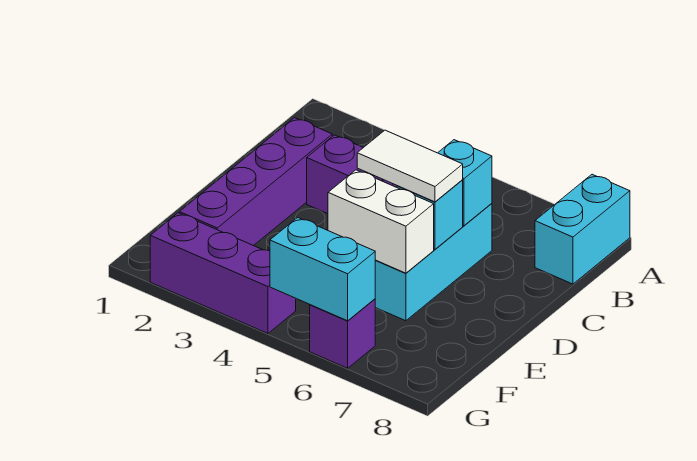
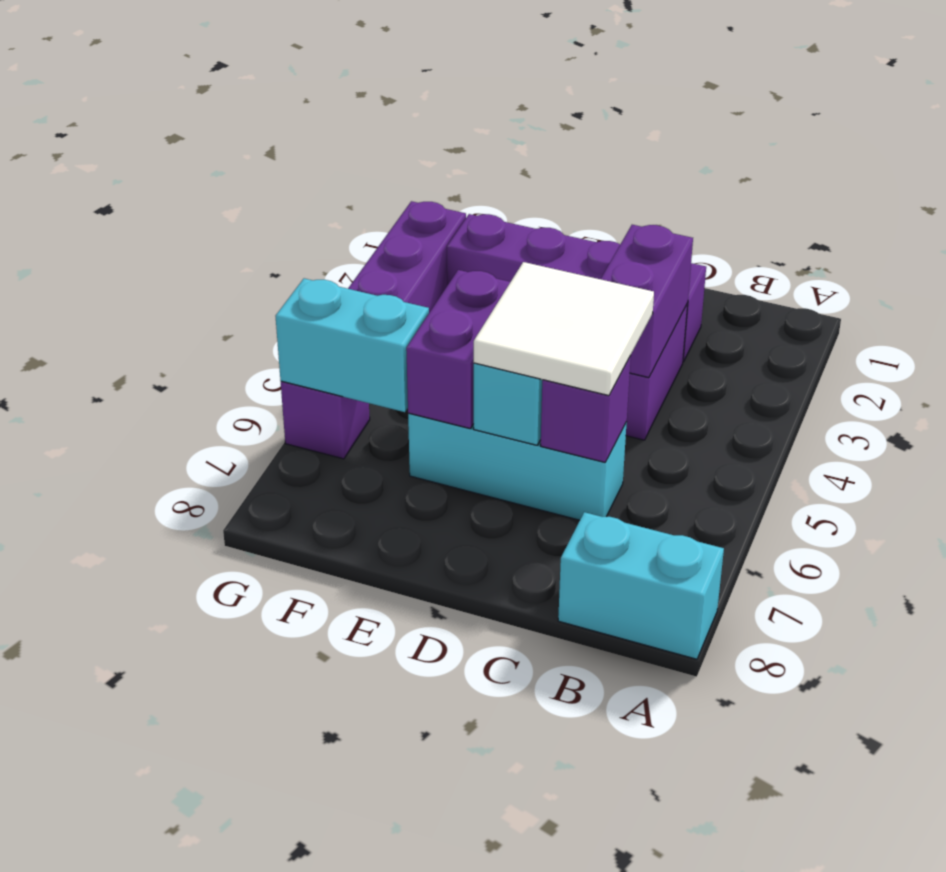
none -> purple brick C3:C4 level 2
cyan brick C6 level 2 -> purple brick C6 level 2
white tile D5:D6 level 3 -> white tile C5:D6 level 3
white brick E5:E6 level 2 -> purple brick E5:E6 level 2
cyan brick G5:G6 level 2 -> cyan brick F6:G6 level 2

